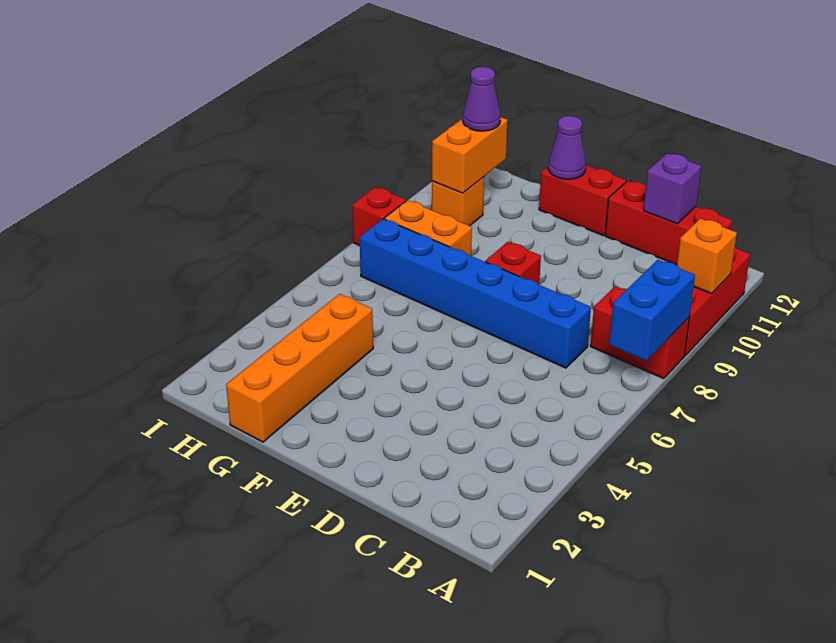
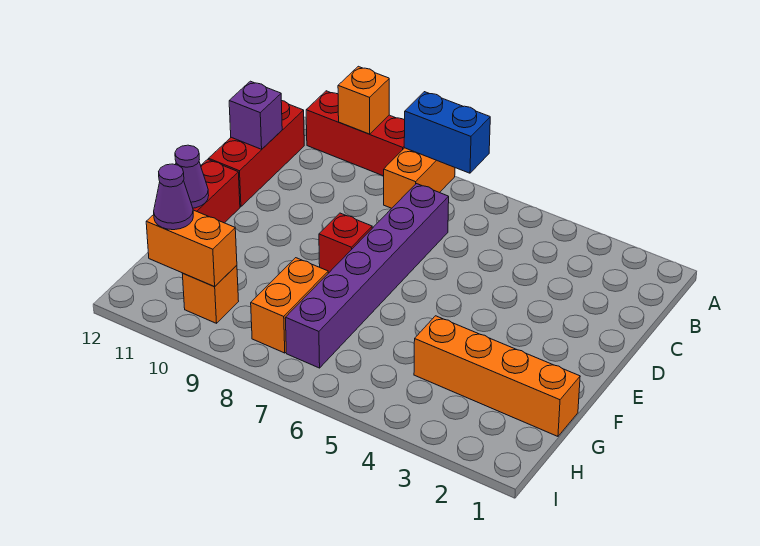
red brick A8:B8 level 1 -> orange brick A8:B8 level 1
blue brick C7:H7 level 1 -> purple brick C7:H7 level 1
red brick I8 level 1 -> none

